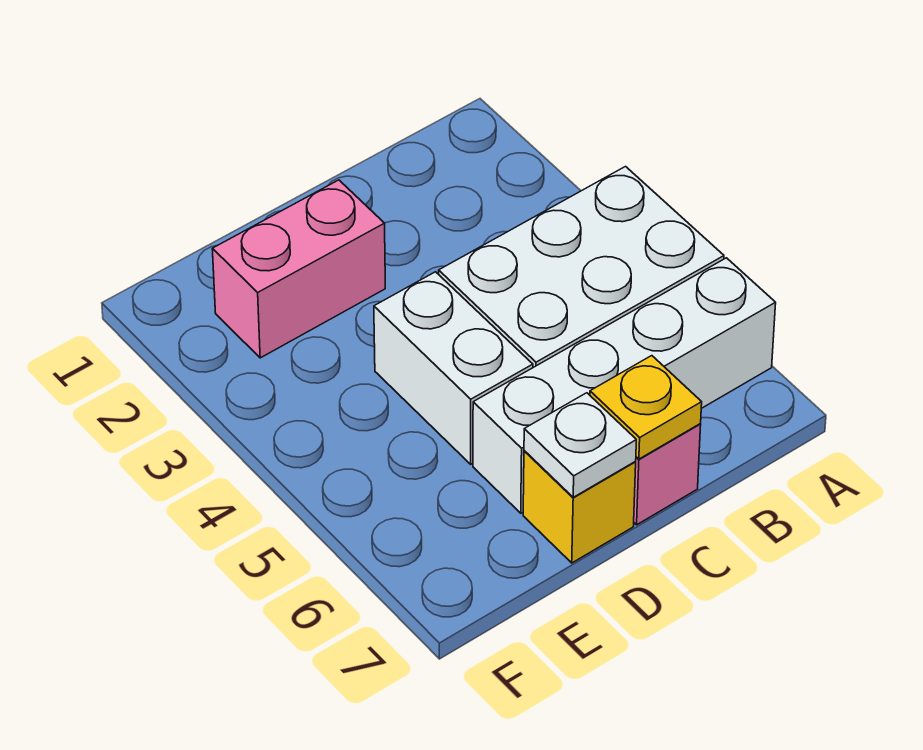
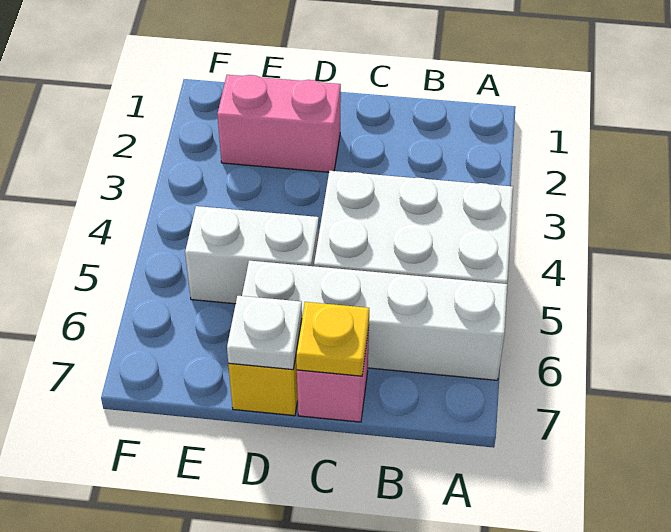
white brick D4:D5 level 1 -> white brick D5:E5 level 1

